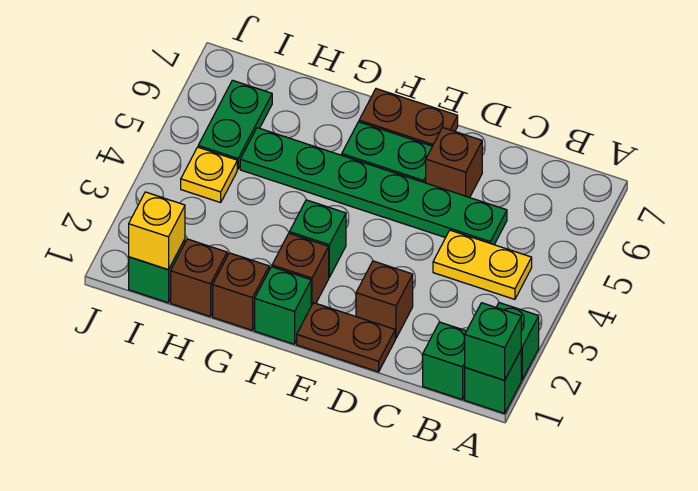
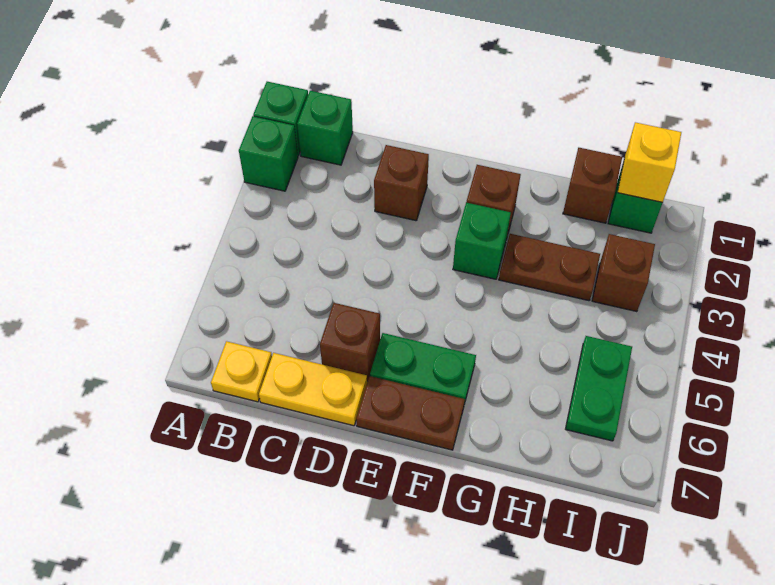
green brick A1 level 2 -> none
yellow plate B4:C4 level 1 -> yellow plate C7:D7 level 1
green plate C5:H5 level 1 -> none
brown plate D1:E1 level 1 -> brown plate G3:H3 level 1
green brick F1 level 1 -> none
brown brick G1 level 1 -> brown brick I3 level 1
yellow plate I4 level 1 -> yellow plate B7 level 1

